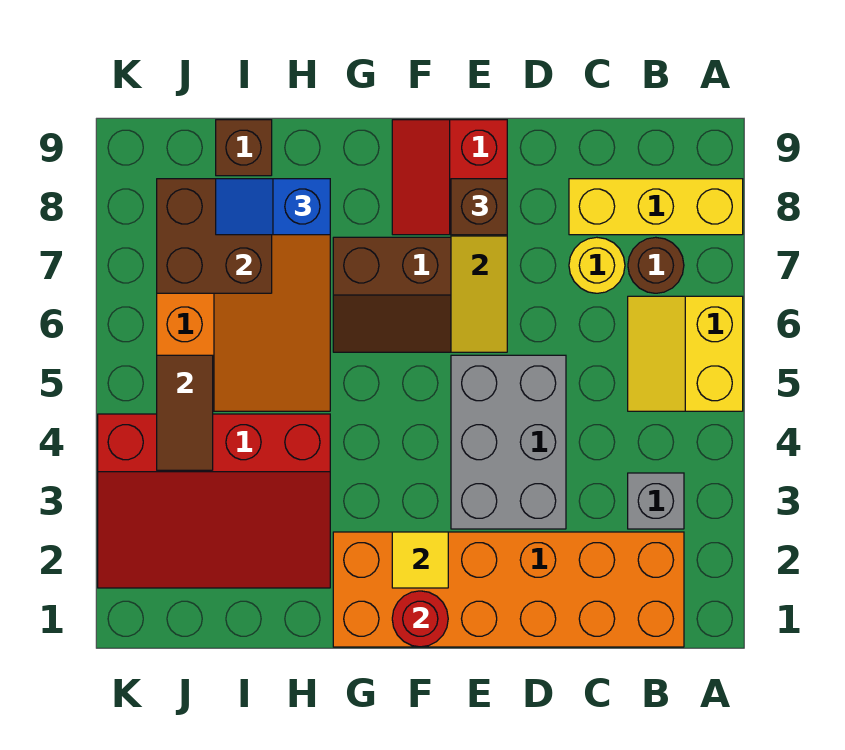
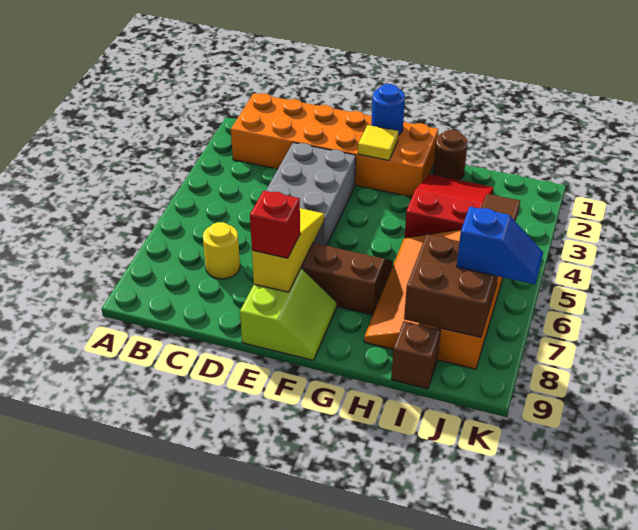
yellow slope A5:B6 level 1 top A -> none
yellow brick A8:C8 level 1 -> none
grey brick B3 level 1 -> none
brown round brick B7 level 1 -> brown round brick H1 level 1
red slope E8:F9 level 1 top E -> lime slope E8:F9 level 1 top E
brown brick E8 level 3 -> red brick E8 level 3
red round brick F1 level 2 -> blue round brick F1 level 2
red slope H2:K4 level 1 top 4 -> red slope H2:I4 level 1 top 4
blue slope H8:I8 level 3 top H -> blue slope J7:K7 level 3 top J

